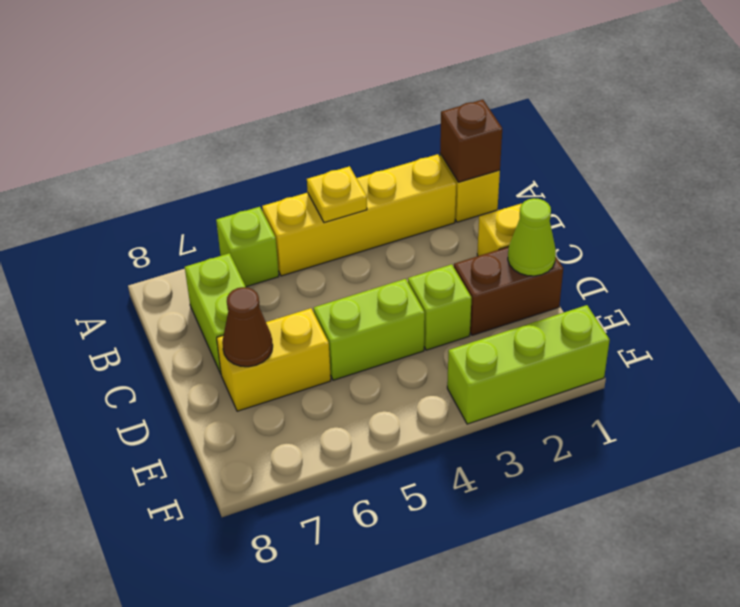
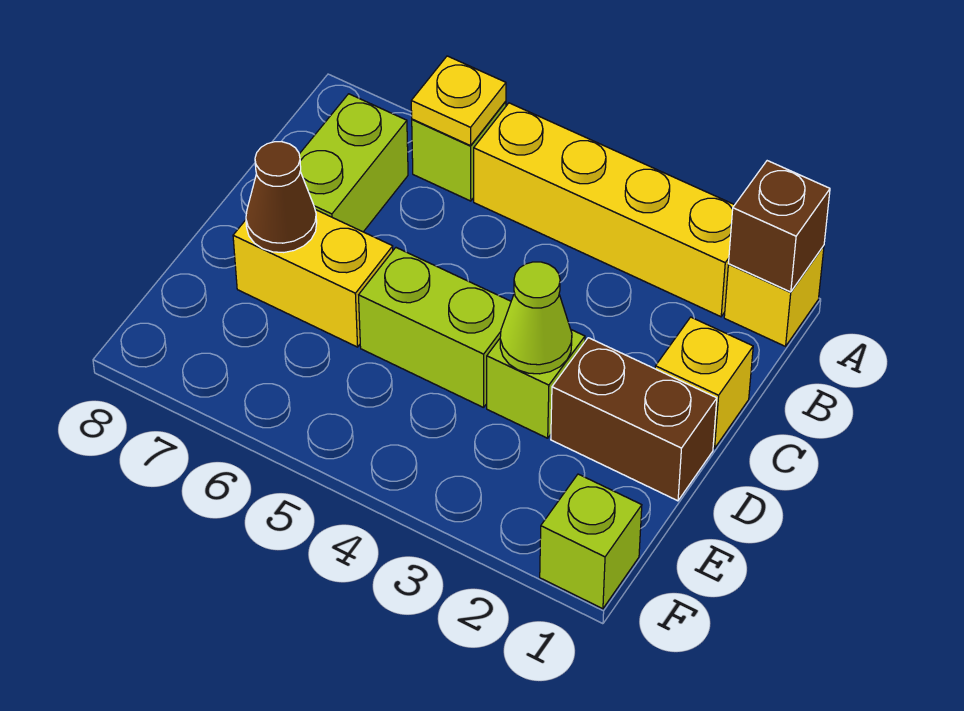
yellow plate A4 level 2 -> yellow plate A6 level 2
lime cone D1 level 2 -> lime cone D3 level 2
lime brick F1:F3 level 1 -> lime brick F1 level 1

